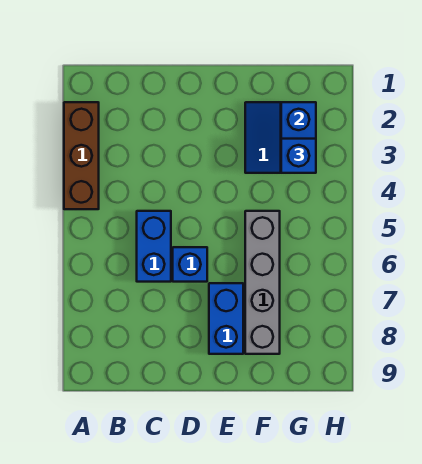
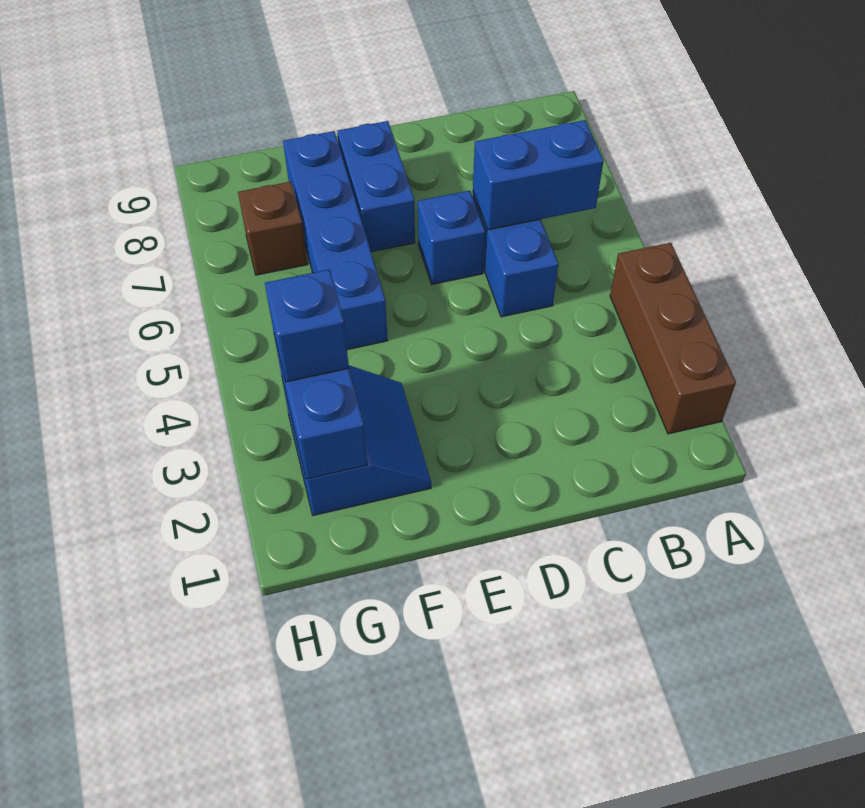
none -> blue brick B6:C6 level 2
grey brick F5:F8 level 1 -> blue brick F5:F8 level 1
none -> brown brick G7 level 1

